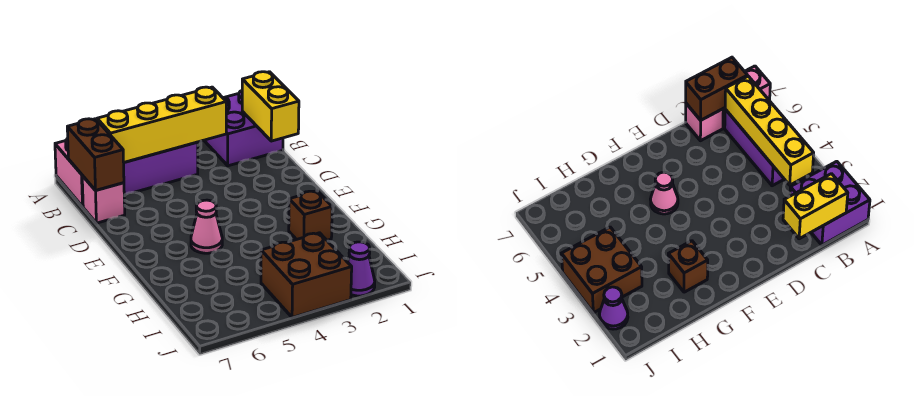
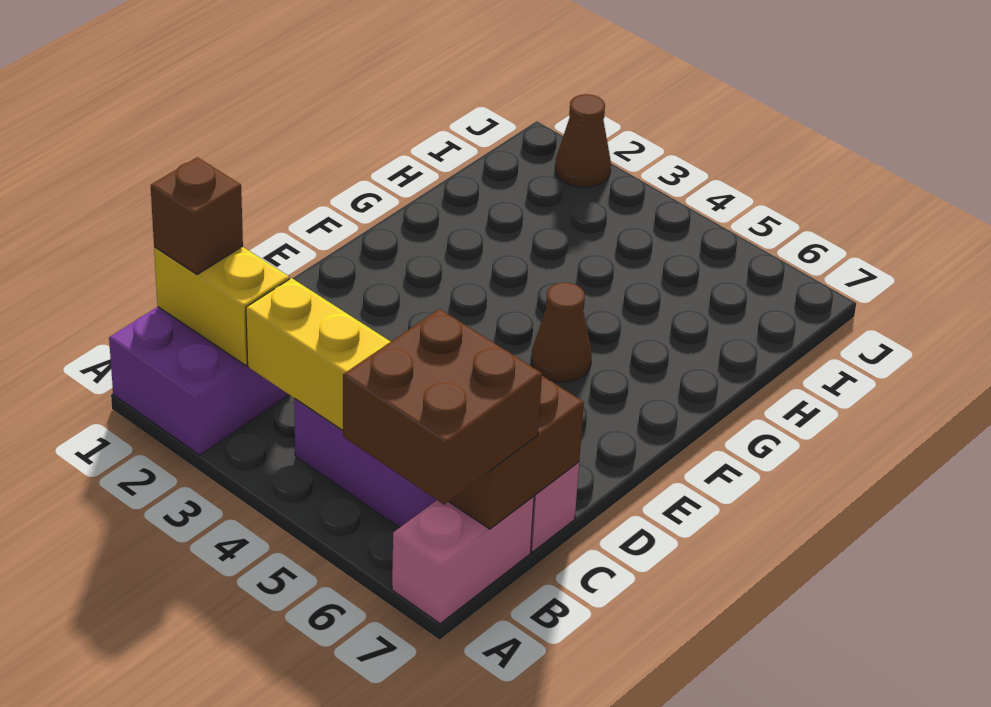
yellow brick B1:C1 level 2 -> yellow brick B1:B2 level 2
pink cone F5 level 1 -> brown cone F5 level 1
brown brick G2 level 1 -> brown brick B1 level 3
brown brick I3:J4 level 1 -> brown brick A6:B7 level 3
purple cone J2 level 1 -> brown cone J2 level 1

